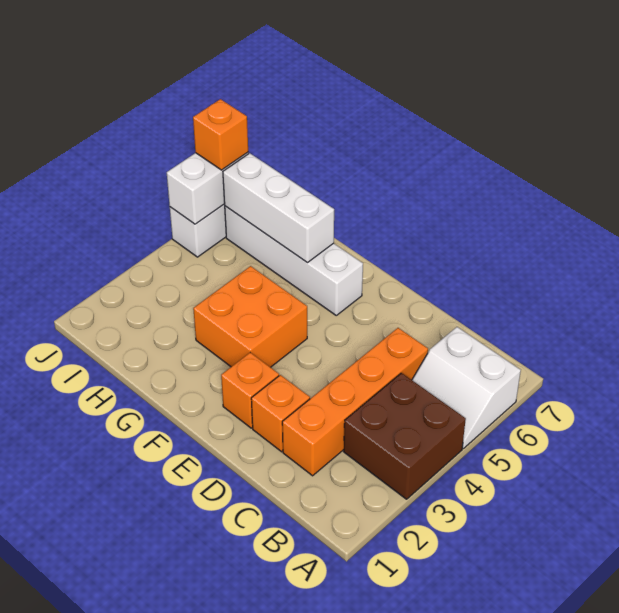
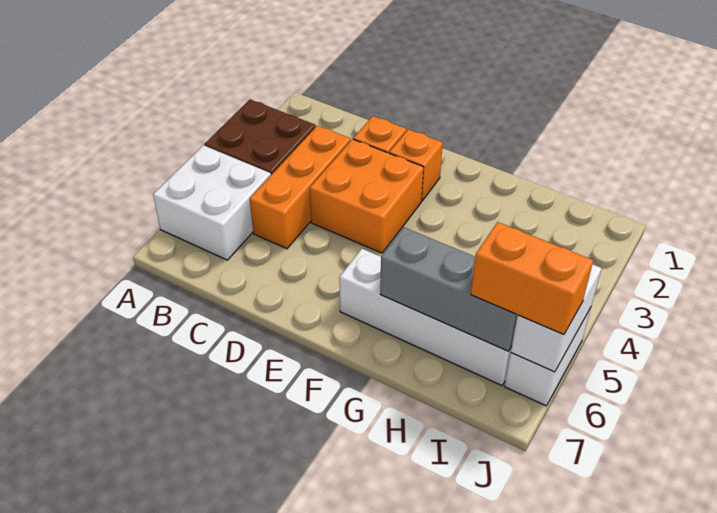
white slope A5:B6 level 1 top 6 -> white brick A5:B6 level 1
orange brick C2:C5 level 1 -> orange brick C3:C5 level 1
orange brick F3:G4 level 1 -> orange brick D3:E4 level 1
white brick G6:I6 level 2 -> grey brick G6:I6 level 2
orange brick J6 level 3 -> orange brick I6:J6 level 3

